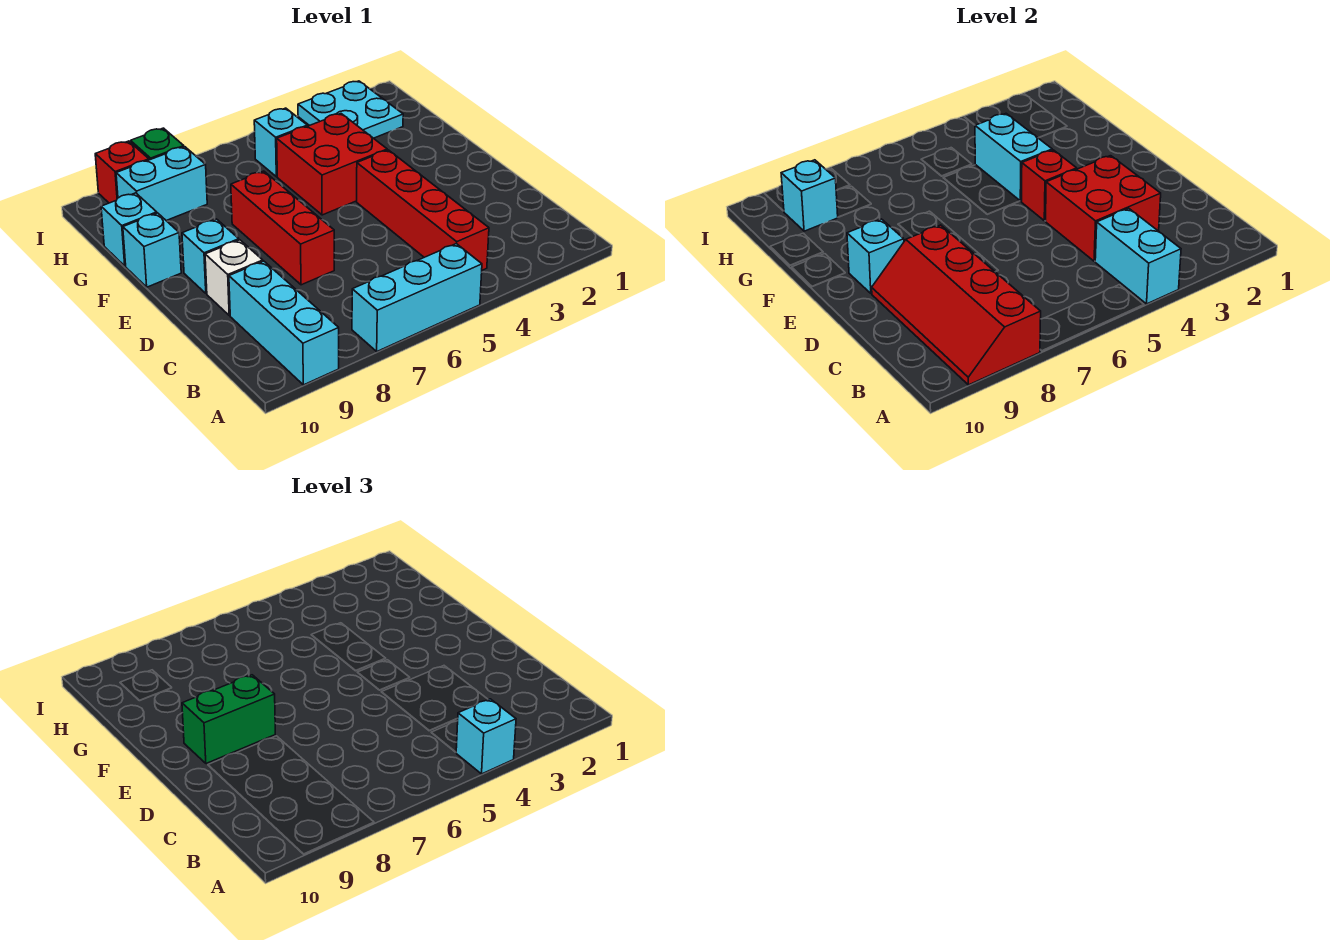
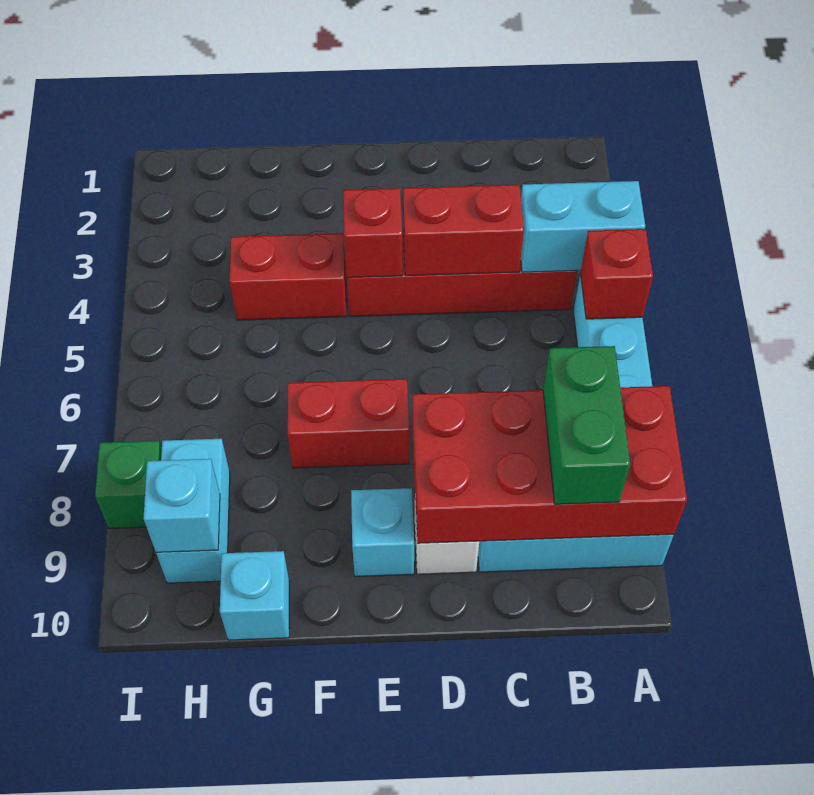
cyan brick A4 level 3 -> none
red slope A8:D9 level 2 top 8 -> red brick A8:D9 level 2
red brick C3:D4 level 2 -> red brick C4:D4 level 2
red brick D7:F7 level 1 -> red brick E7:F7 level 1
green brick E8:E9 level 3 -> green brick B8:B9 level 3
cyan brick E9 level 2 -> none
red brick F4:G5 level 1 -> red brick F4:G4 level 1
cyan brick F4:G4 level 2 -> none
cyan brick F10 level 1 -> none
cyan plate H2:I3 level 1 -> none
cyan brick H5 level 1 -> none
red brick I9 level 1 -> red brick A5 level 2

